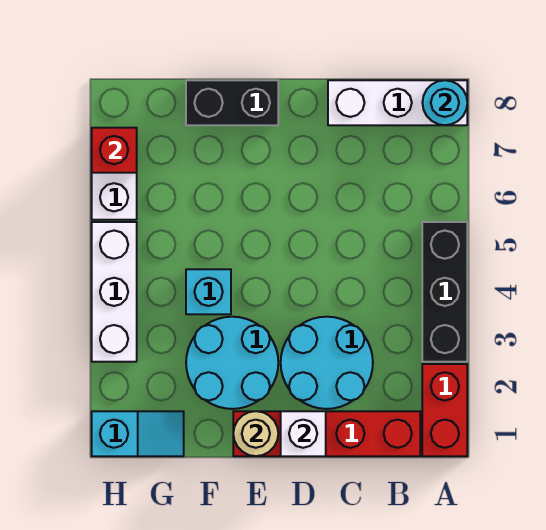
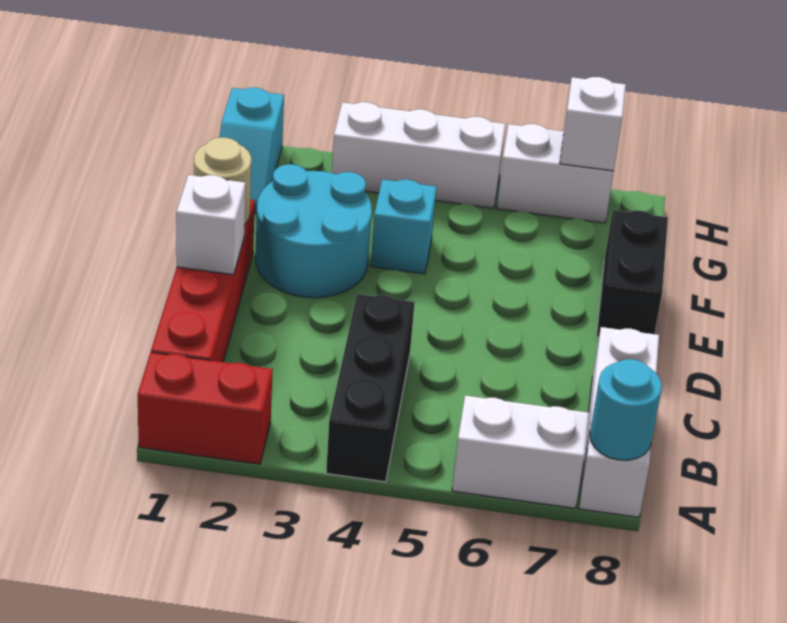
black brick A3:A5 level 1 -> black brick A4:C4 level 1
none -> white brick A6:A7 level 1
cyan round brick C2:D3 level 1 -> none
red brick H7 level 2 -> white brick H7 level 2

